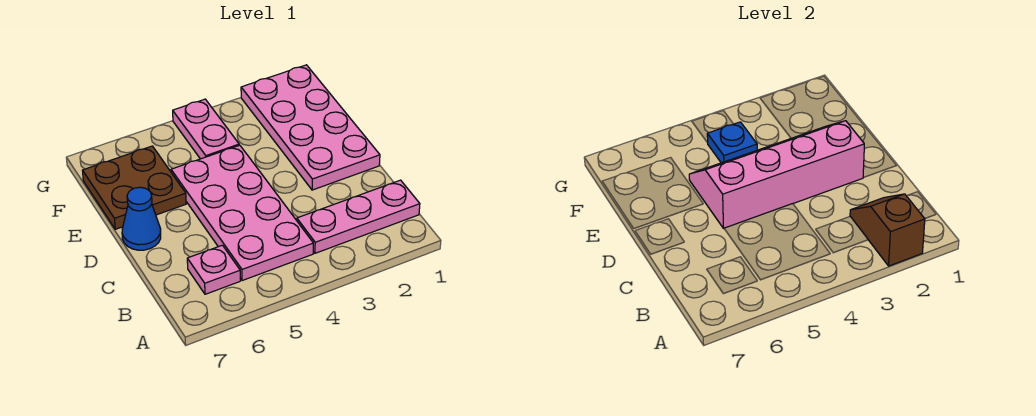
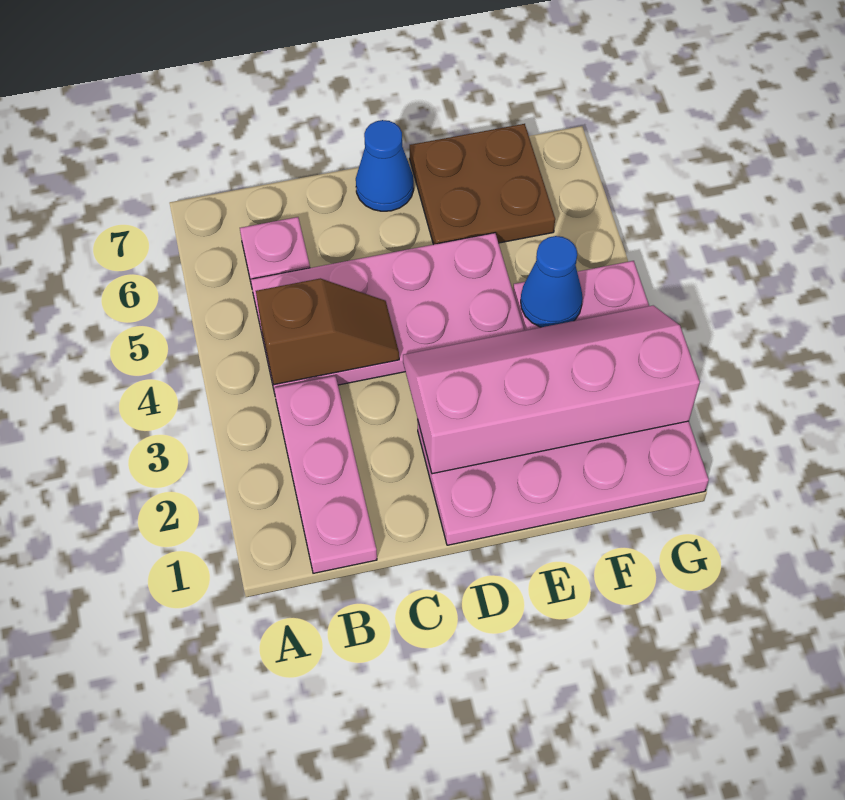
brown slope A2:B2 level 2 top A -> brown slope B4:C4 level 2 top B
pink slope D2:E5 level 2 top D -> pink slope D2:G3 level 2 top 2
blue plate F4 level 2 -> blue cone F4 level 2

